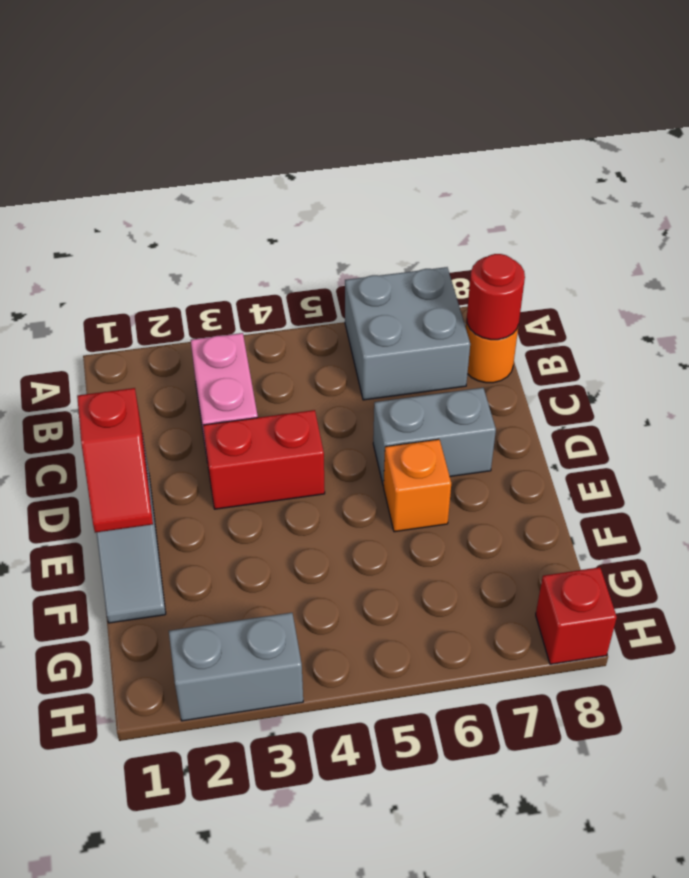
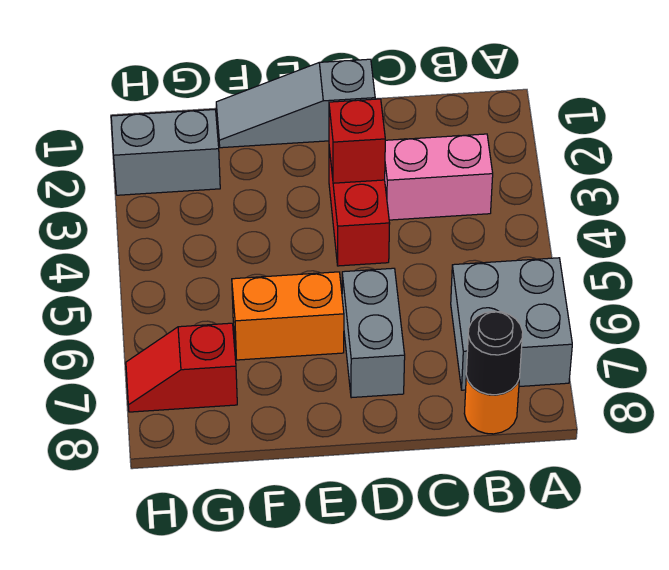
red round brick B8 level 2 -> black round brick B8 level 2
red slope D1:E1 level 2 top D -> red slope G7:H7 level 1 top G
orange brick E6 level 1 -> orange brick E6:F6 level 1
grey brick H2:H3 level 1 -> grey brick G2:H2 level 1
red brick H8 level 1 -> red brick D3 level 2

